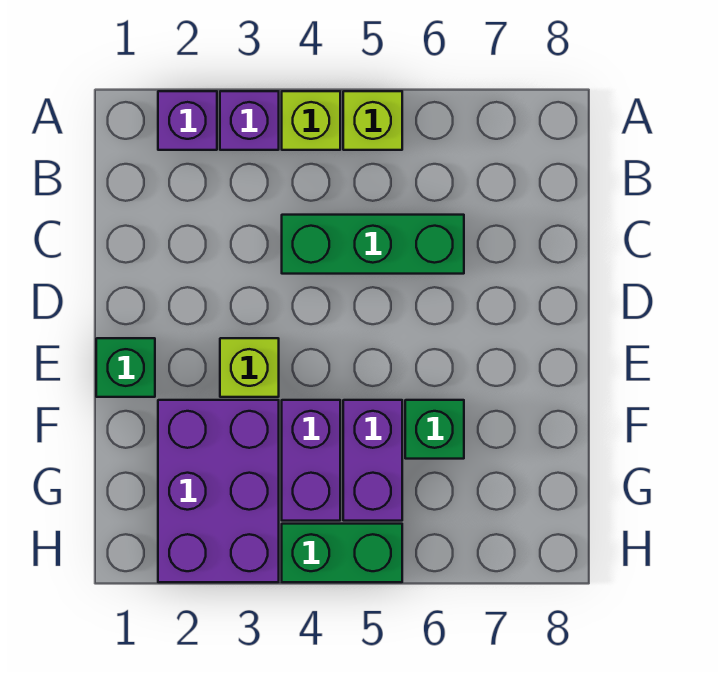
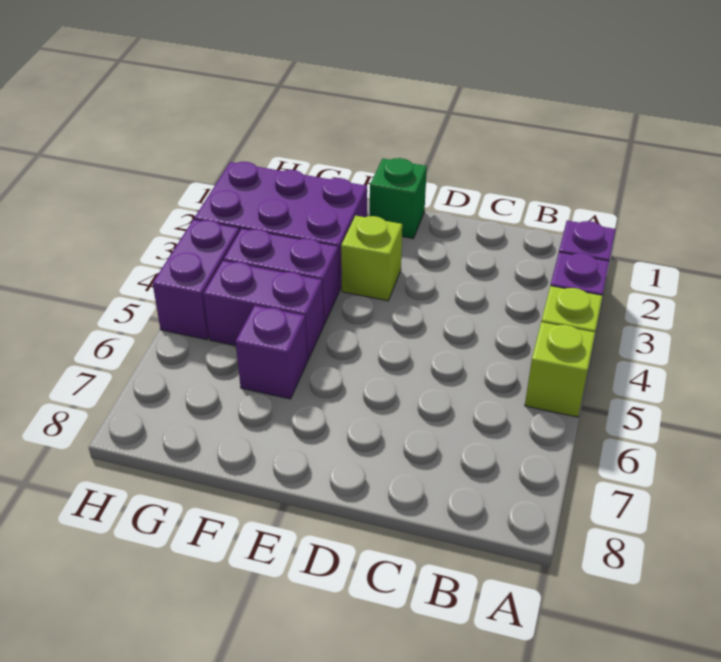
green brick C4:C6 level 1 -> none
green brick F6 level 1 -> purple brick F6 level 1
green brick H4:H5 level 1 -> purple brick H4:H5 level 1

